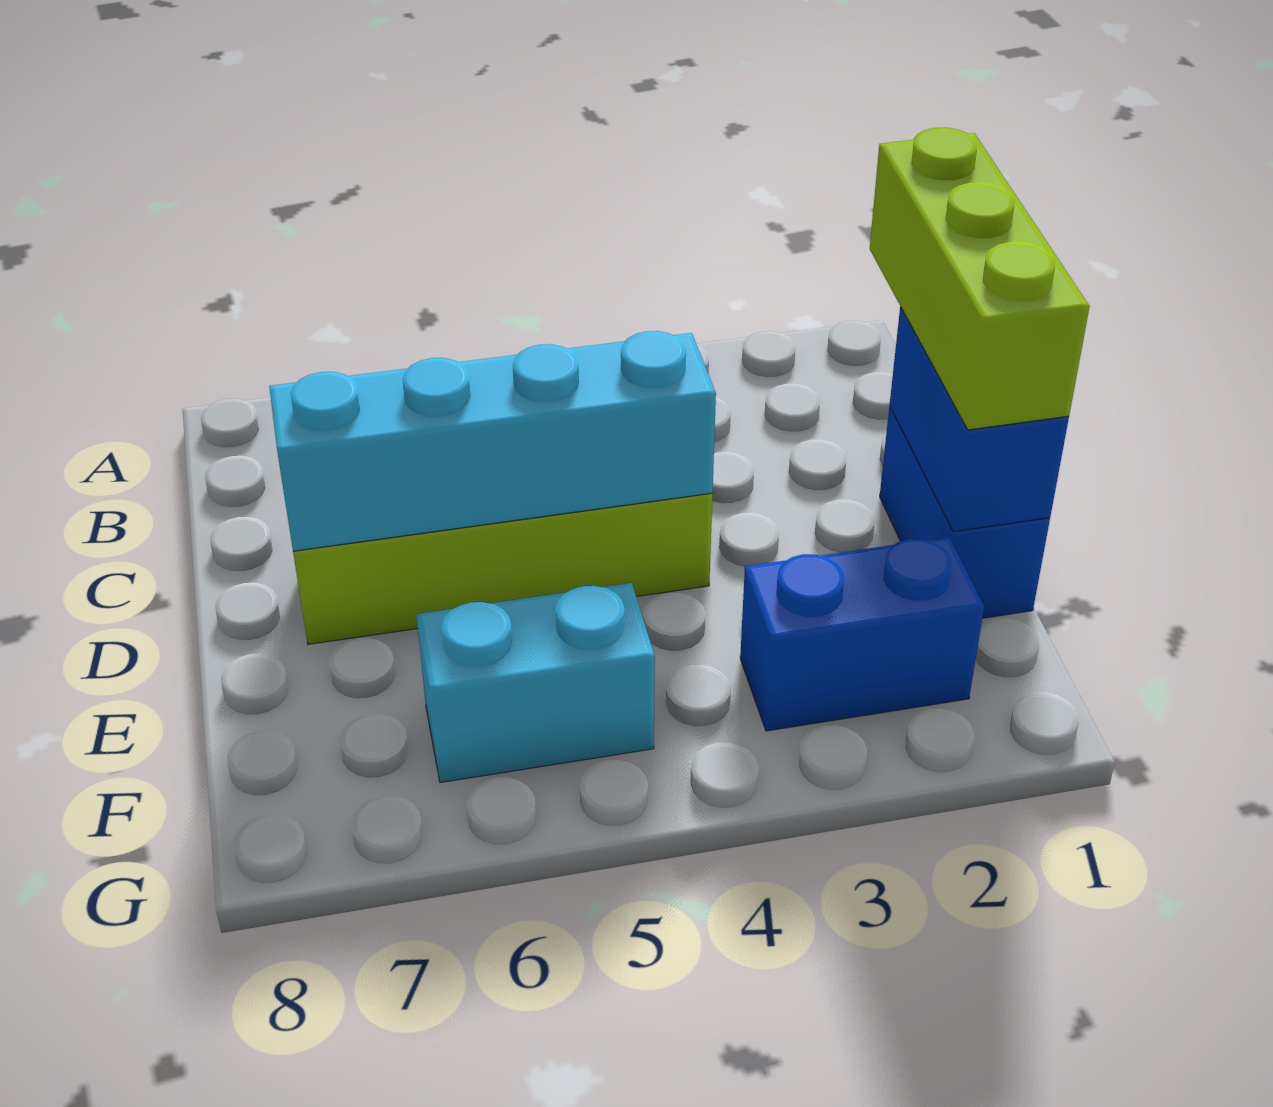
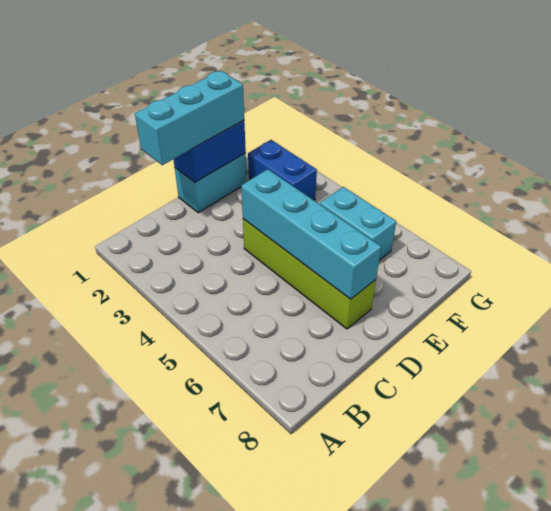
lime brick C1:E1 level 3 -> cyan brick C1:E1 level 3
blue brick D1:E1 level 1 -> cyan brick D1:E1 level 1

